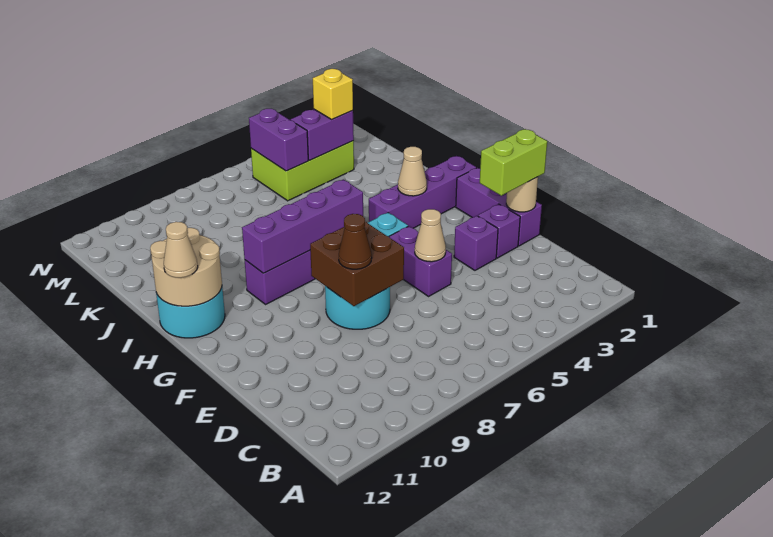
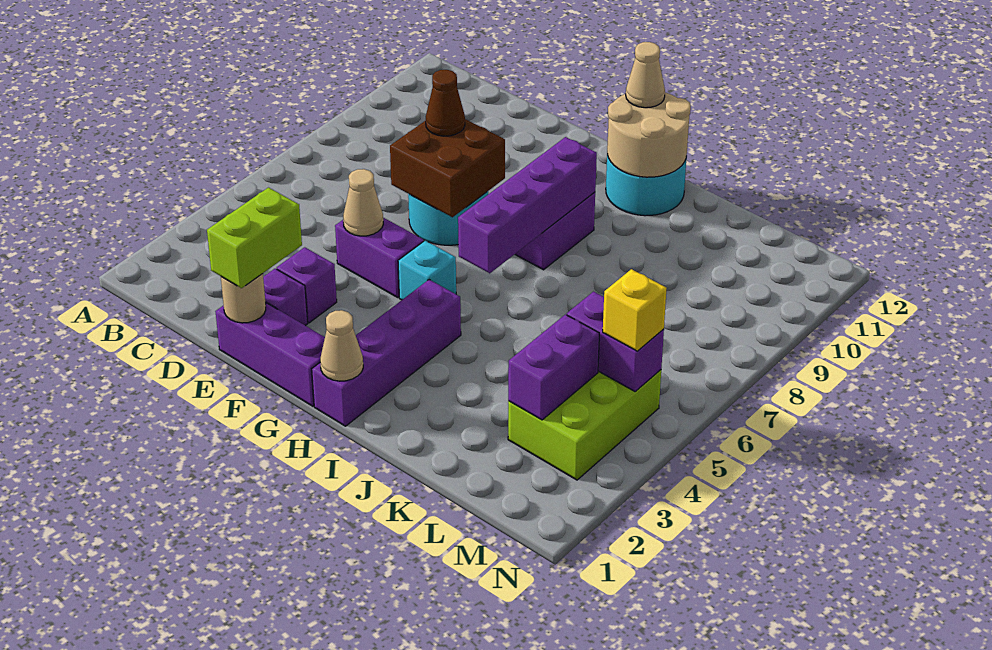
tan cone H3 level 2 -> tan cone H1 level 2
yellow brick L3 level 3 -> yellow brick M5 level 3

